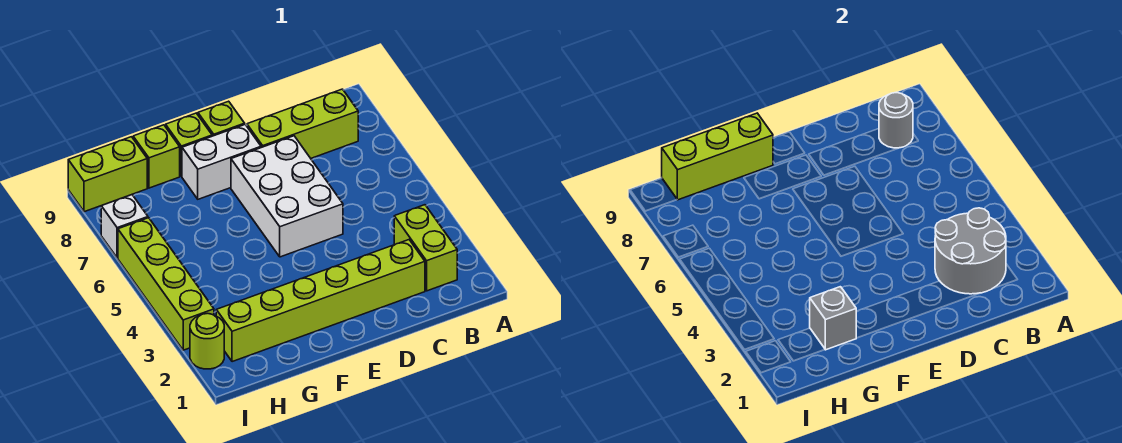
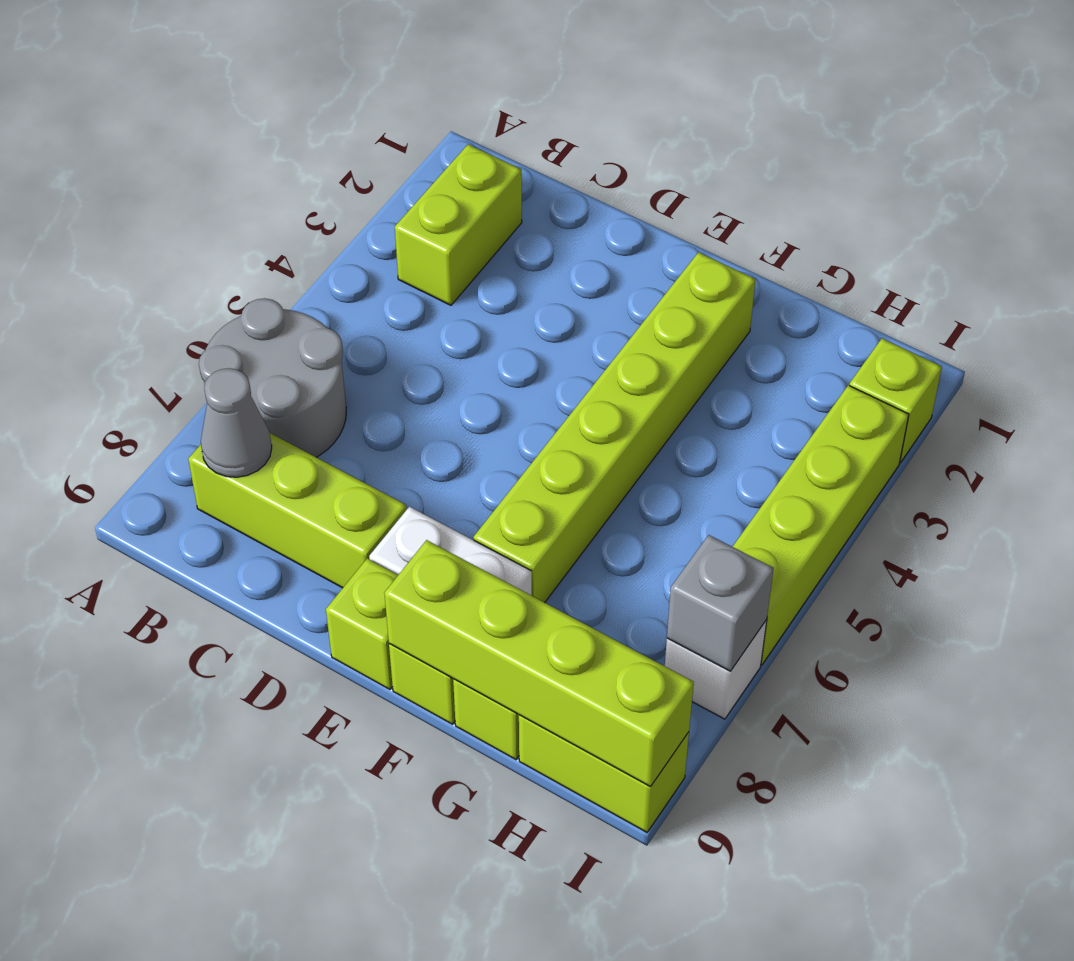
grey round brick B2:C3 level 2 -> grey round brick A6:B7 level 1
grey round brick B8 level 2 -> grey cone B8 level 2
lime brick C2:H2 level 1 -> lime brick F2:F7 level 1
white brick D5:E7 level 1 -> none
lime brick F9:H9 level 2 -> lime brick F9:I9 level 2
grey brick G2 level 2 -> grey brick I7 level 2
lime round brick I2 level 1 -> lime brick I2 level 1

